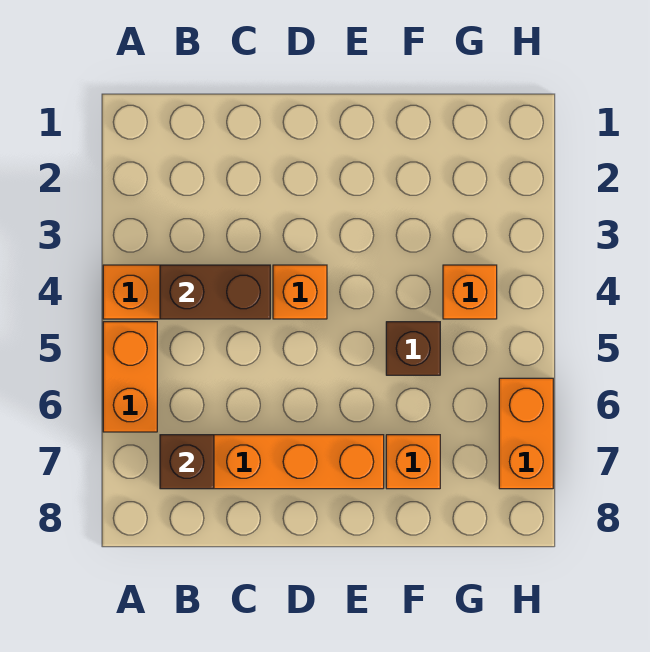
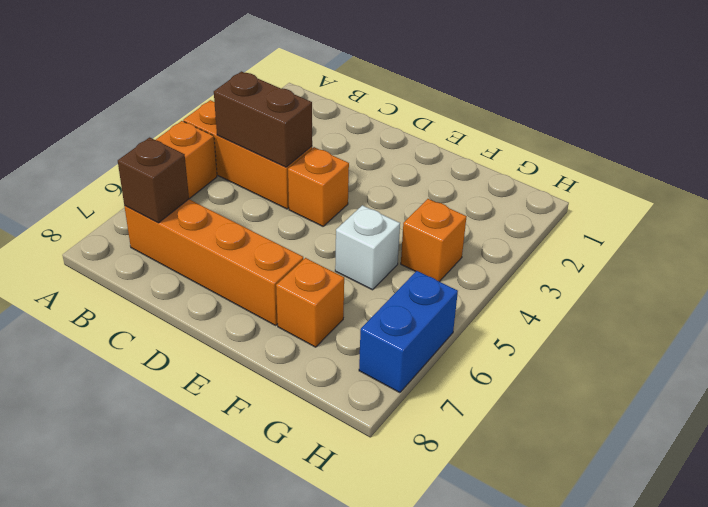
brown brick F5 level 1 -> white brick F5 level 1
orange brick H6:H7 level 1 -> blue brick H6:H7 level 1

